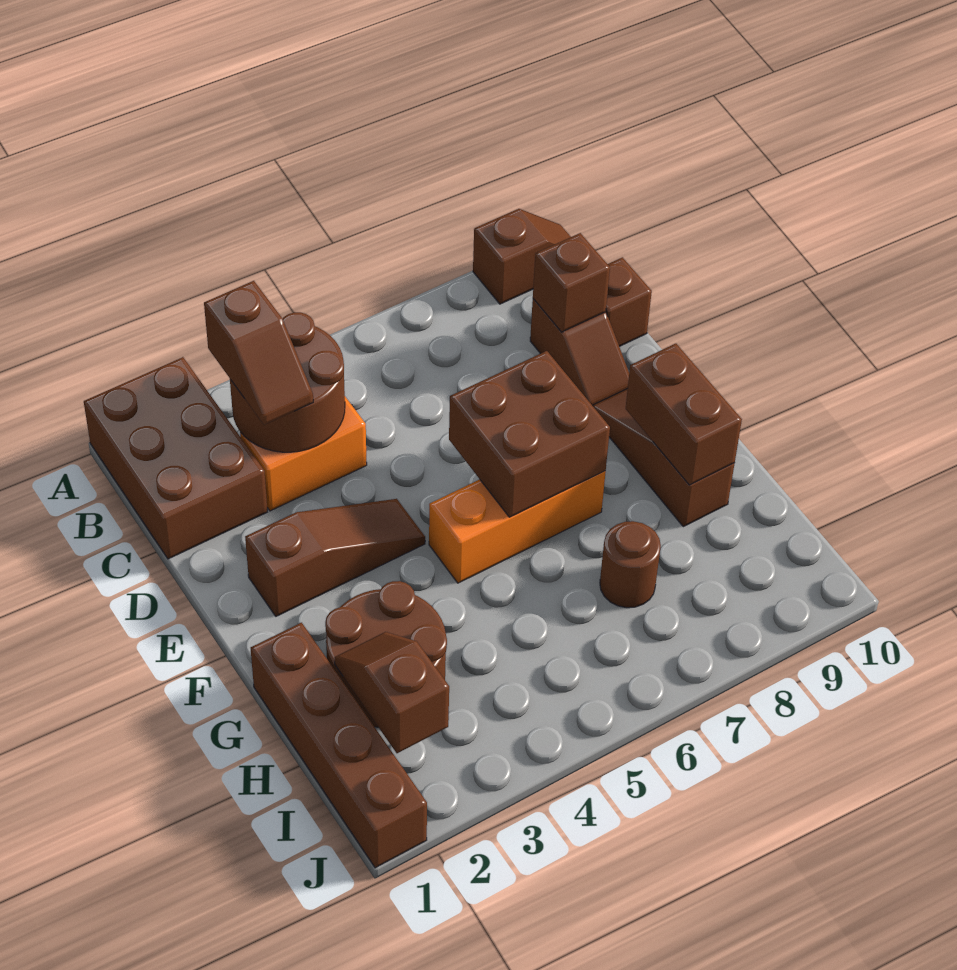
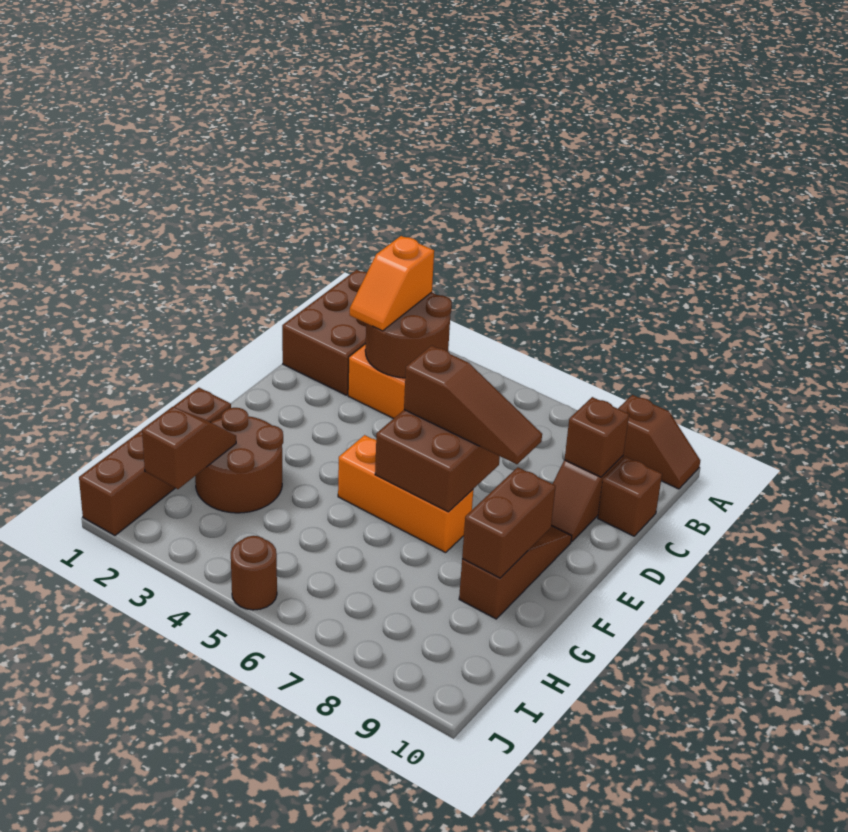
brown slope B3:C3 level 3 top B -> orange slope B3:C3 level 3 top B
brown slope E2:E4 level 1 top 2 -> brown slope E6:E8 level 3 top 6
brown round brick H7 level 1 -> brown round brick J5 level 1

